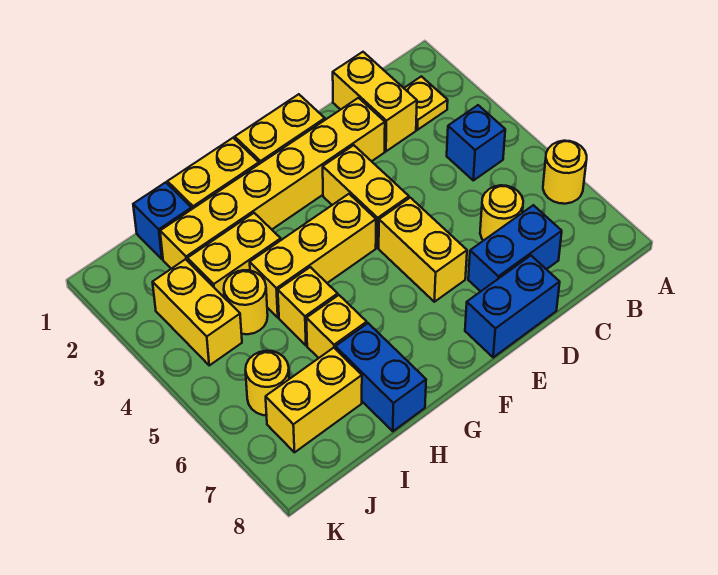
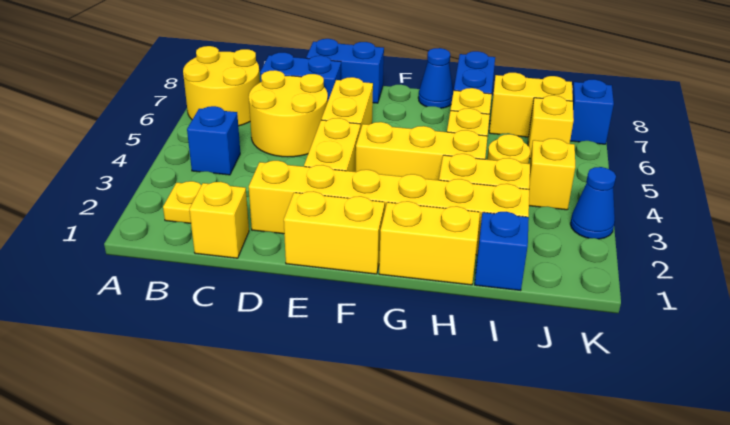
yellow round brick A6 level 1 -> yellow round brick A6:B7 level 1
yellow brick C1:C2 level 1 -> yellow brick C1 level 1
yellow round brick C6 level 1 -> yellow round brick C5:D6 level 1
none -> blue cone G8 level 1
yellow brick J3:J4 level 1 -> yellow brick J4 level 1
yellow round brick J6 level 1 -> yellow brick J6 level 1
none -> blue cone K3 level 1
none -> blue brick K7 level 1

